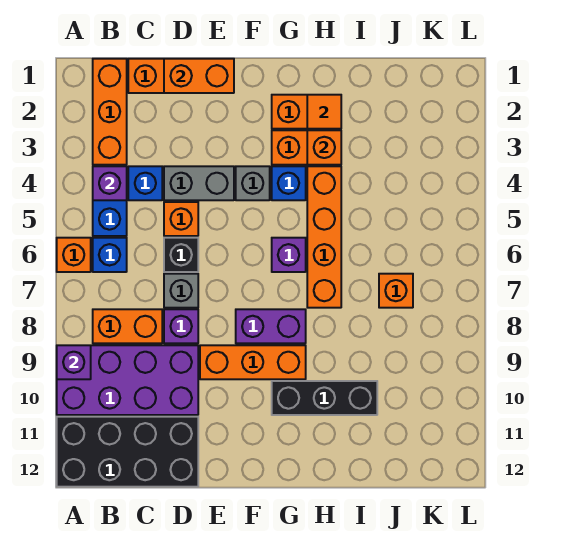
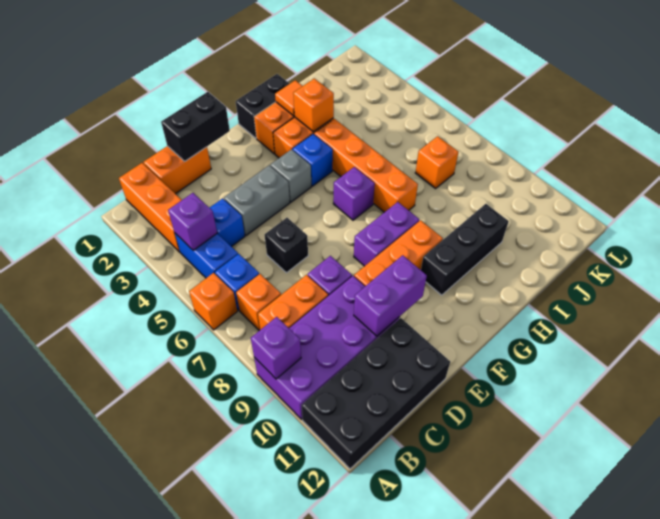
orange brick D1:E1 level 2 -> black brick D1:E1 level 2
orange brick D5 level 1 -> orange brick B7 level 1
grey brick D7 level 1 -> none
none -> purple brick D10:E10 level 2
none -> black brick G1:H1 level 1

